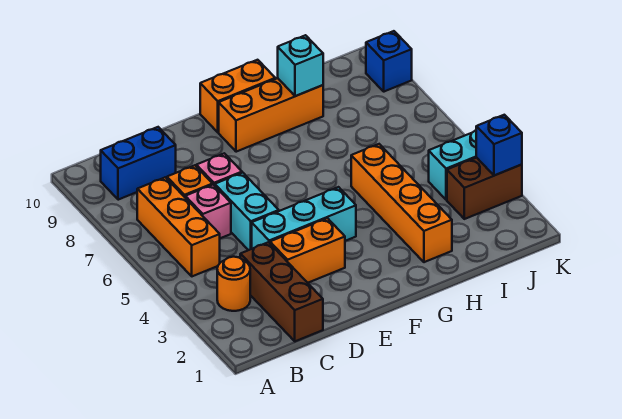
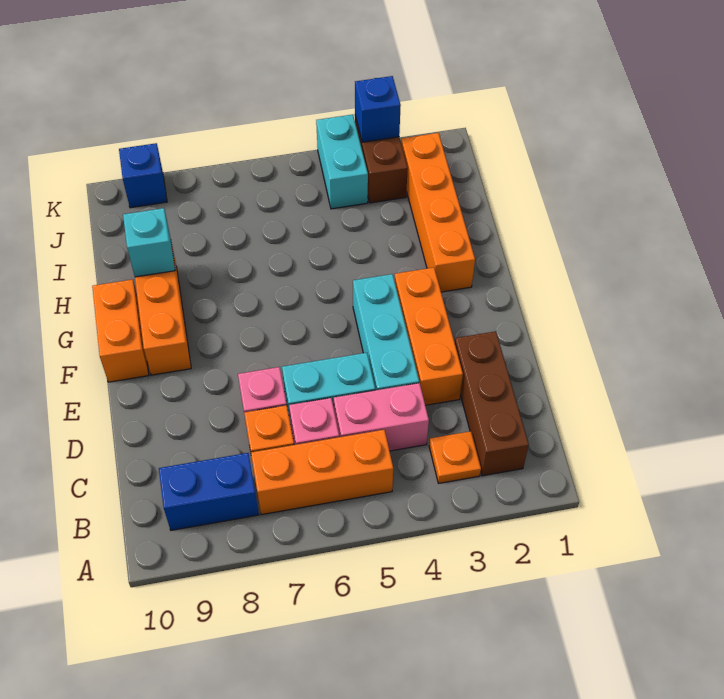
orange round brick B3 level 1 -> orange plate B3 level 1
blue brick B9:C9 level 1 -> blue brick B8:B9 level 1
brown brick C1:C3 level 1 -> brown brick B2:D2 level 1
none -> pink brick C4:C5 level 1
orange brick D3:E3 level 1 -> orange brick D3:F3 level 1
orange brick H2:H5 level 1 -> orange brick G2:J2 level 1

